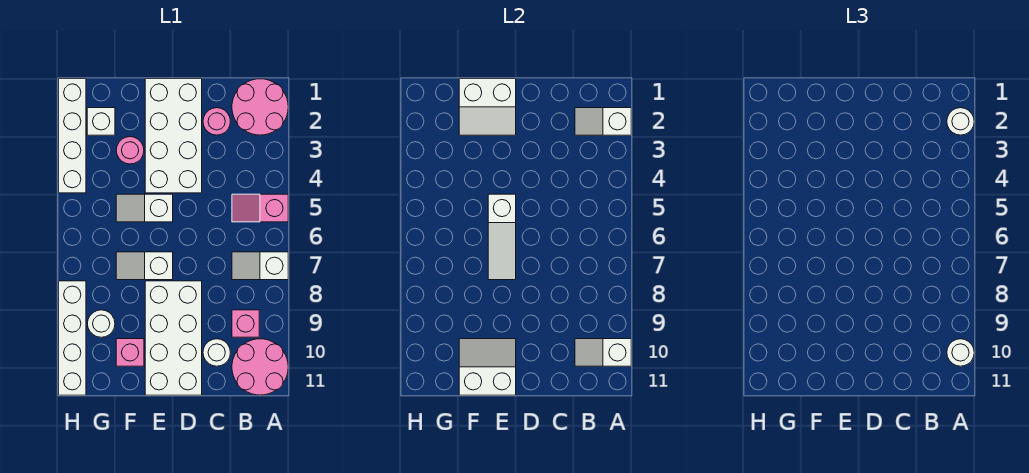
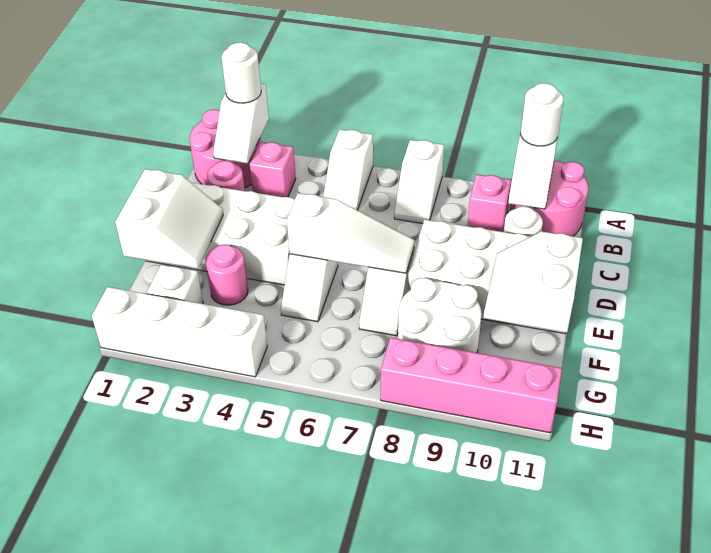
pink slope A5:B5 level 1 top A -> white slope A5:B5 level 1 top A
pink brick F10 level 1 -> pink brick B3 level 1
white round brick G9 level 1 -> white round brick F8:G9 level 1
white brick H8:H11 level 1 -> pink brick H8:H11 level 1

